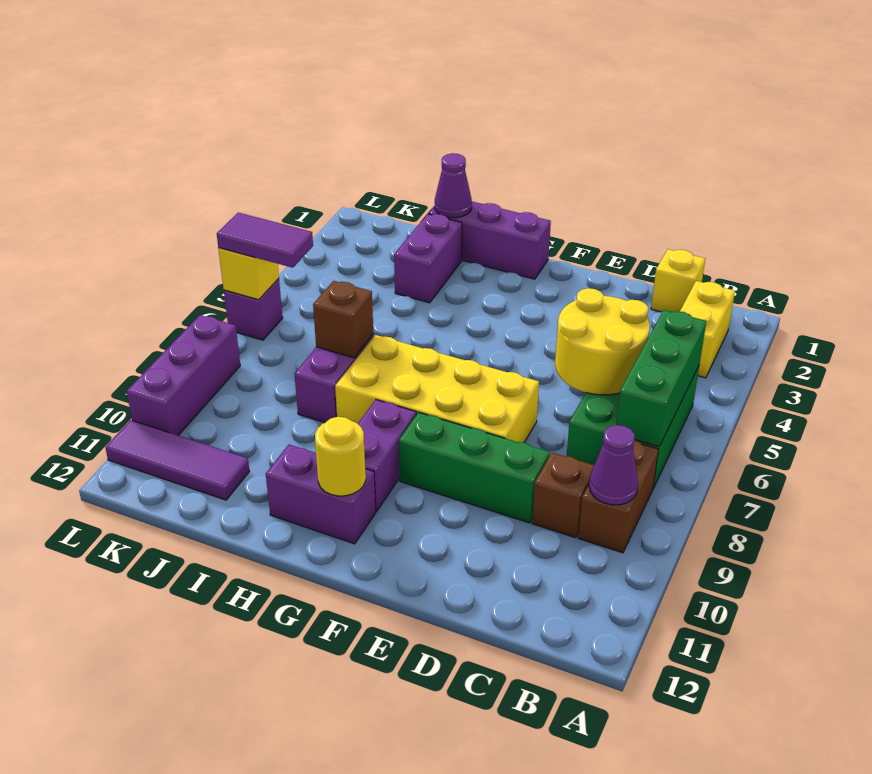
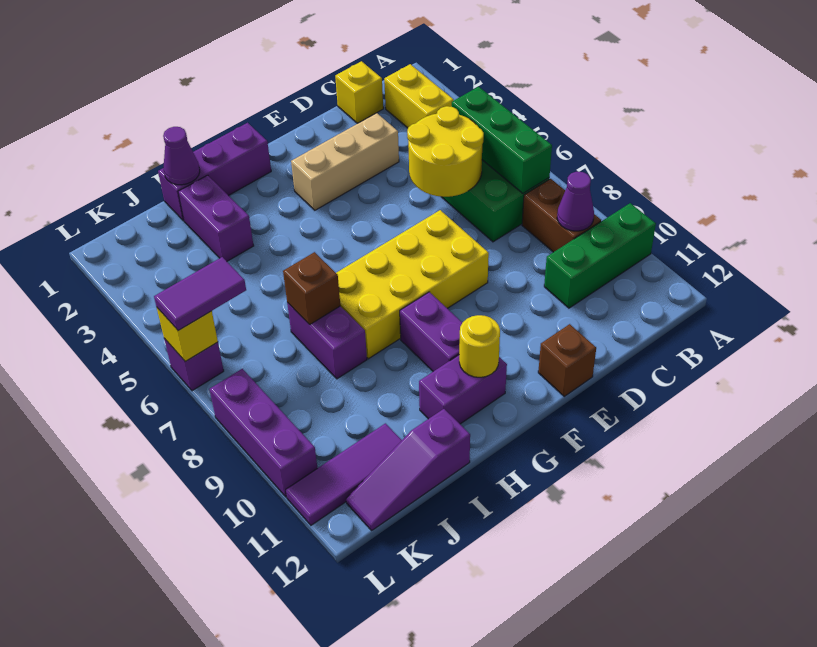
brown brick C9 level 1 -> brown brick E12 level 1
none -> tan brick D3:F3 level 1
green brick D9:F9 level 1 -> green brick A10:C10 level 1
none -> purple slope I12:K12 level 1 top I

